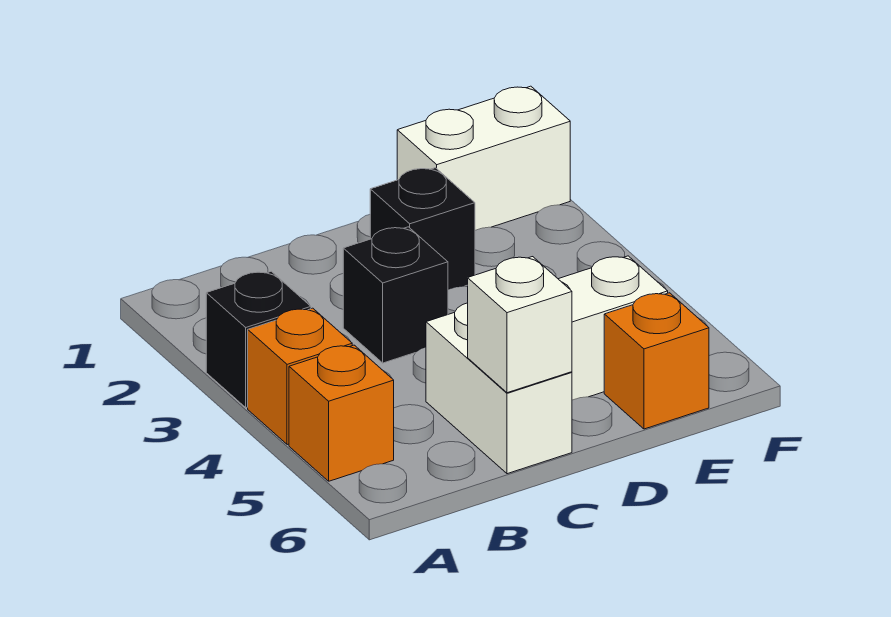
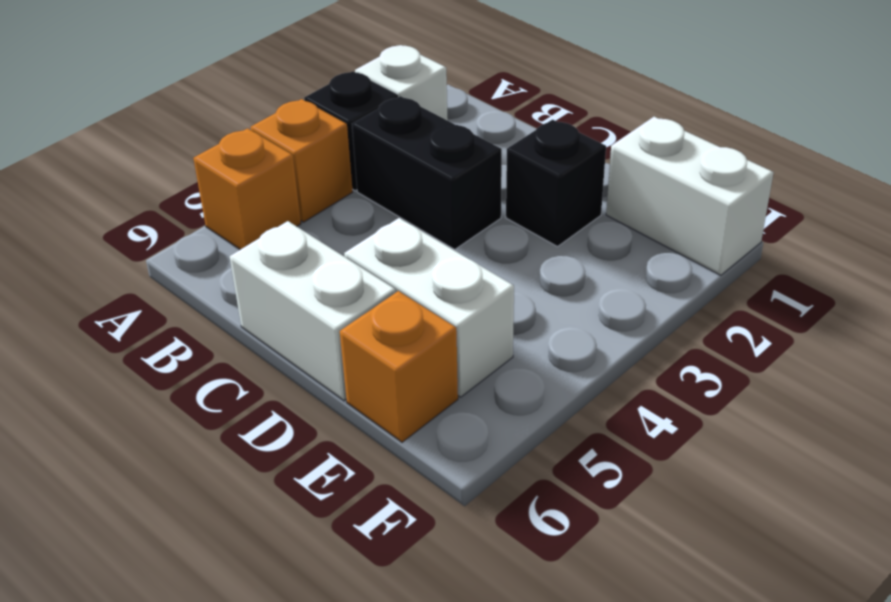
black brick C3 level 1 -> black brick B3:C3 level 1
white brick C5:C6 level 1 -> white brick C6:D6 level 1
white brick C6 level 2 -> white brick A2 level 1

